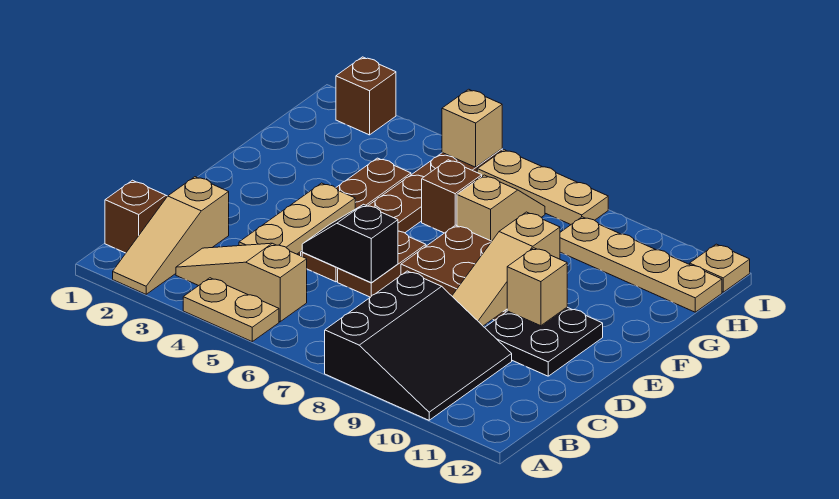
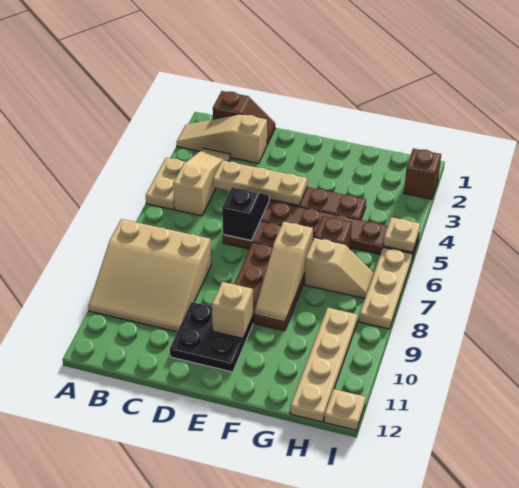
black slope A8:C10 level 1 top 8 -> tan slope A8:C10 level 1 top 8
tan slope D9:F9 level 2 top F -> tan slope F7:F9 level 2 top 7
tan brick I5 level 2 -> tan plate I5 level 2

